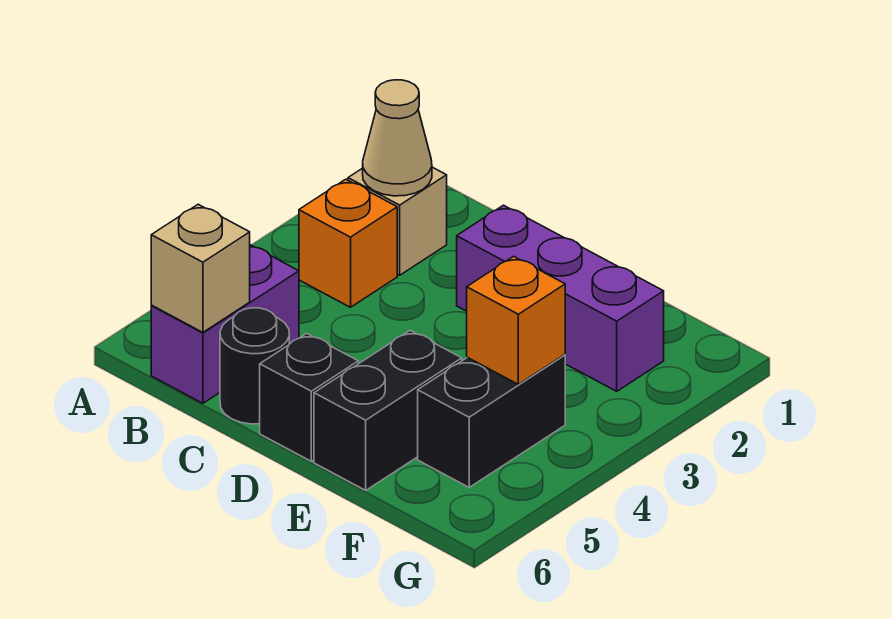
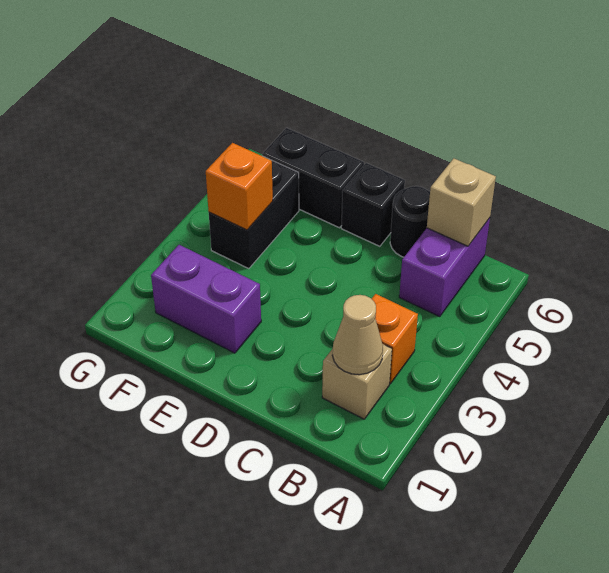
purple brick D2:F2 level 1 -> purple brick E2:F2 level 1
black brick E5:E6 level 1 -> black brick E6:F6 level 1

